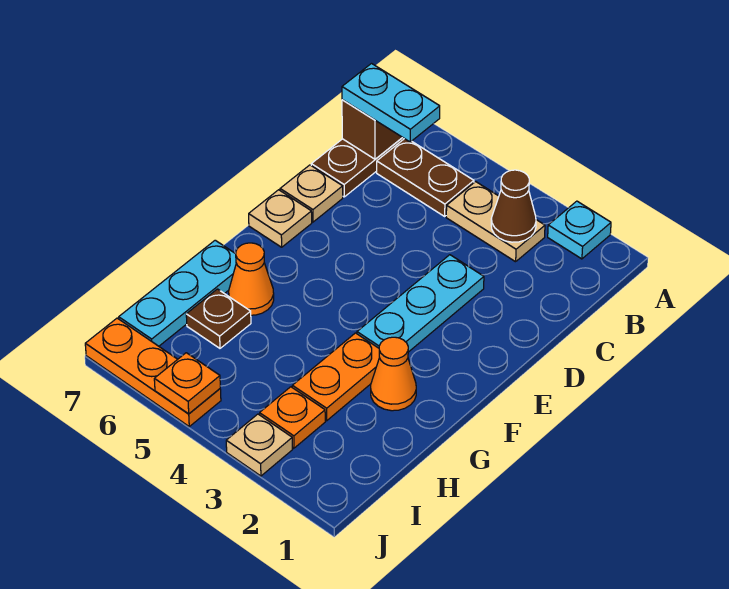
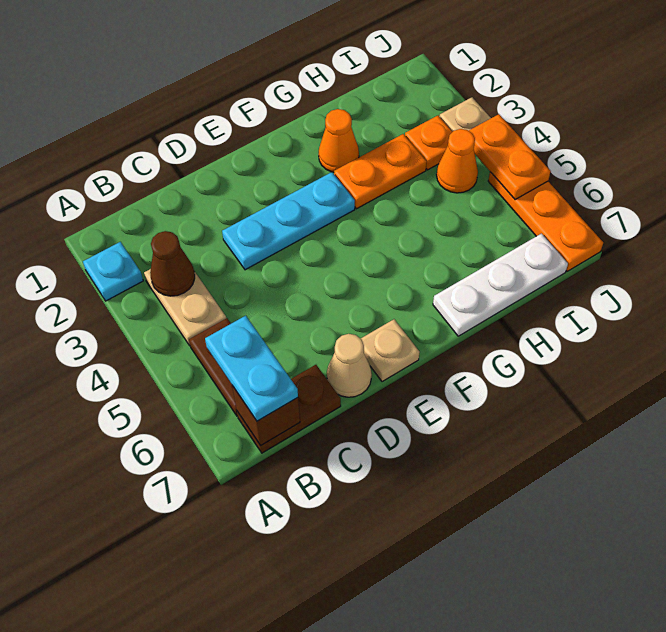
tan plate D7 level 1 -> tan cone D7 level 1
orange cone G6 level 1 -> orange cone I4 level 1
cyan plate G7:I7 level 1 -> white plate G7:I7 level 1
brown plate H6 level 1 -> none
orange plate J5 level 2 -> orange plate J4:J5 level 2

